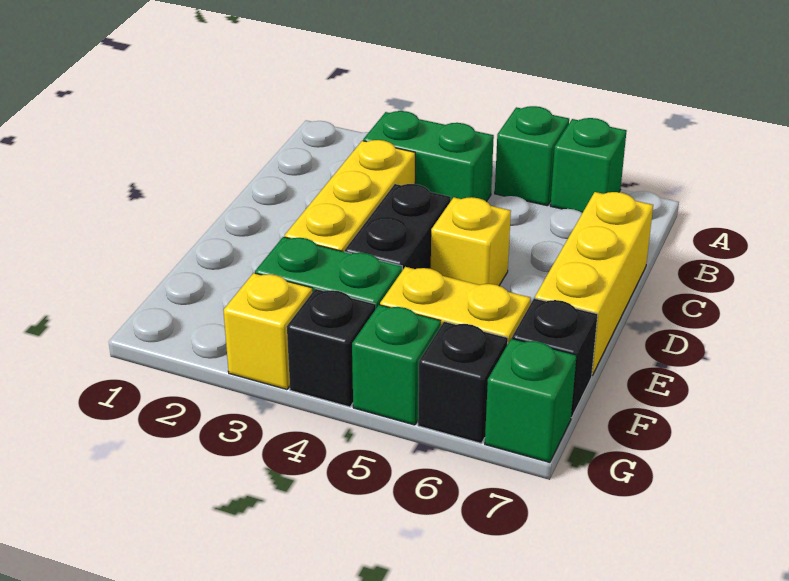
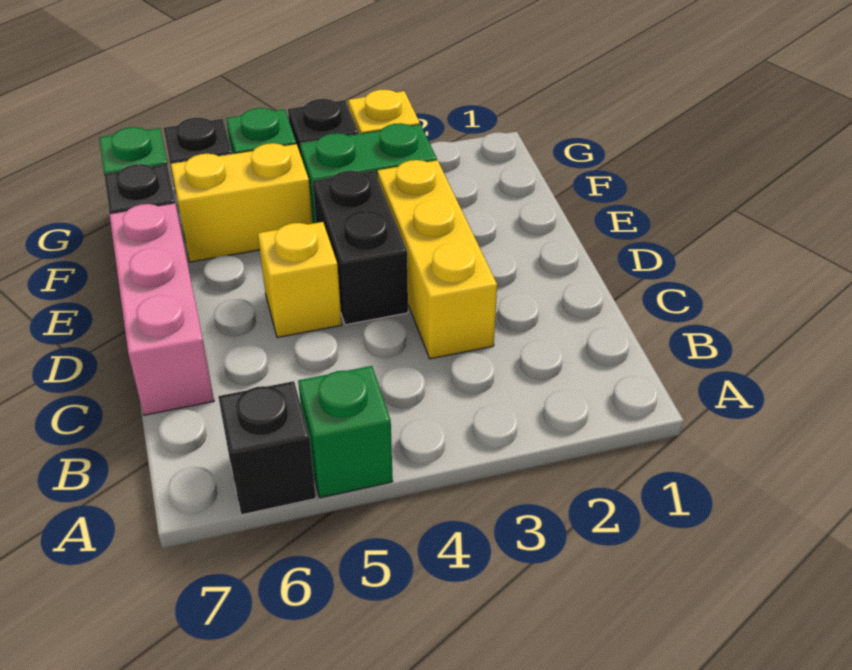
green brick A6 level 1 -> black brick A6 level 1
green brick B3:B4 level 1 -> none
yellow brick C7:E7 level 1 -> pink brick C7:E7 level 1

